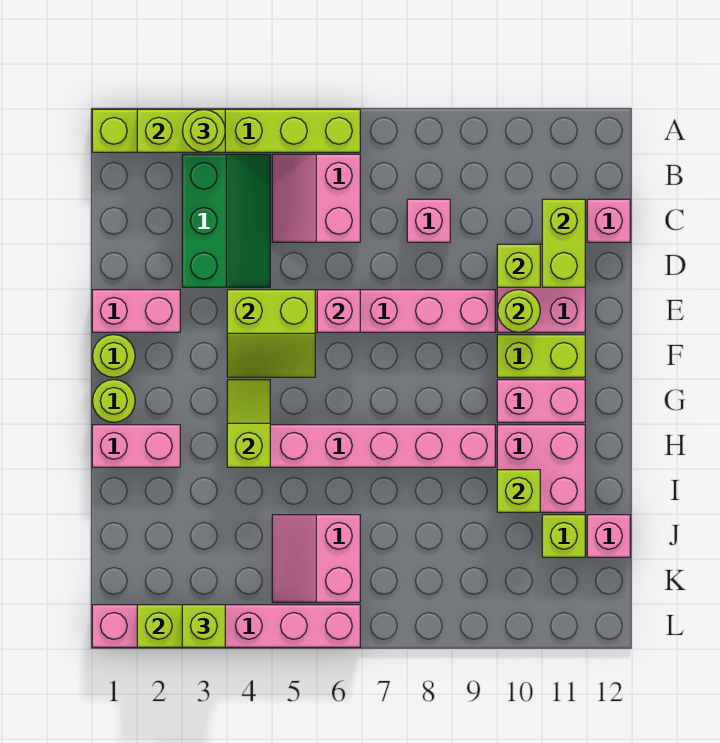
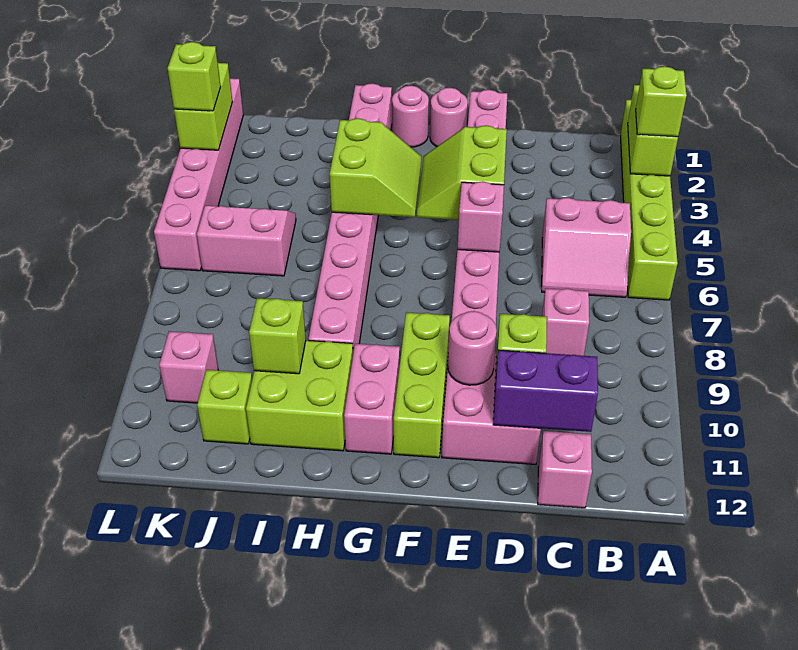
lime round brick A3 level 3 -> lime brick A3 level 3
green slope B3:D4 level 1 top 3 -> none
pink slope B5:C6 level 1 top 6 -> pink slope B5:C6 level 1 top 5
lime brick C11:D11 level 2 -> purple brick C11:D11 level 2
lime round brick E10 level 2 -> pink round brick E10 level 2
lime round brick F1 level 1 -> pink round brick F1 level 1
lime brick F10:F11 level 1 -> lime brick F9:F11 level 1
lime round brick G1 level 1 -> pink round brick G1 level 1
lime slope G4:H4 level 2 top H -> lime slope G4:H5 level 2 top H
pink brick H10:I11 level 1 -> lime brick H10:I11 level 1
pink brick J12 level 1 -> pink brick K10 level 1

